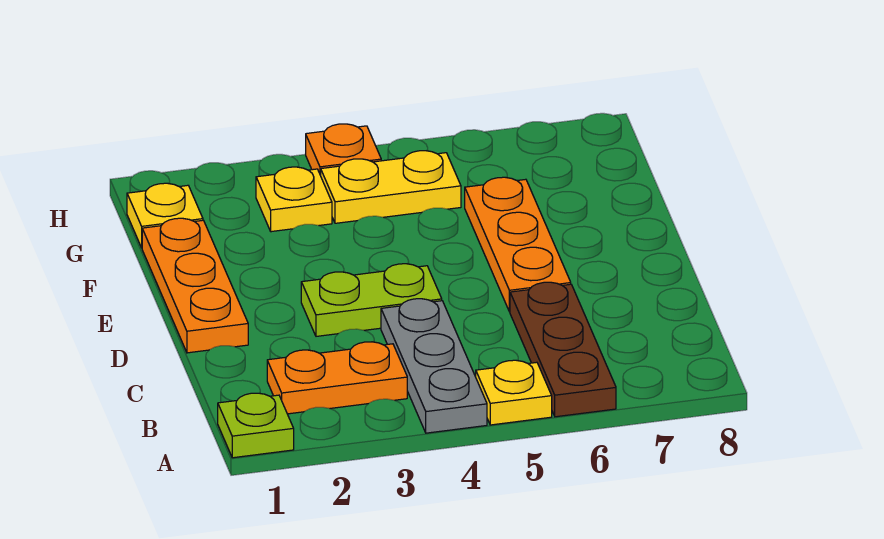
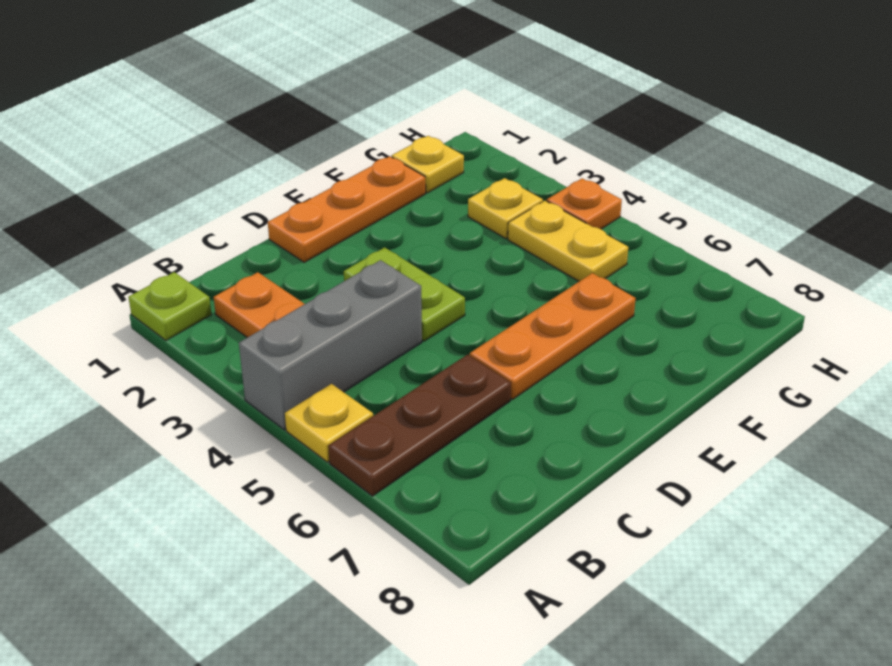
grey plate A4:C4 level 1 -> grey brick A4:C4 level 1

